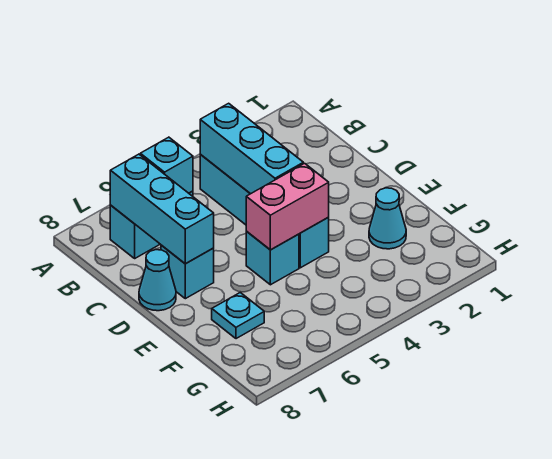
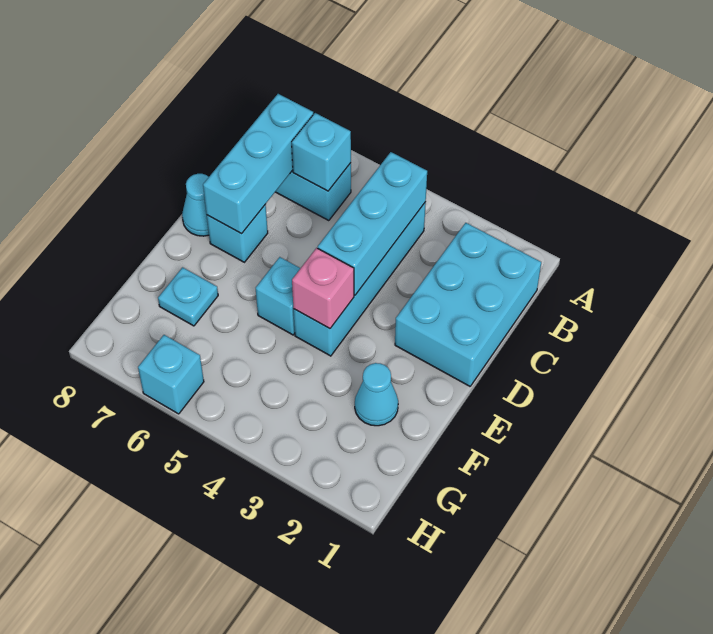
none -> cyan brick B1:D2 level 1
pink brick E4:E5 level 2 -> pink brick E4 level 2
none -> cyan brick H6 level 1

